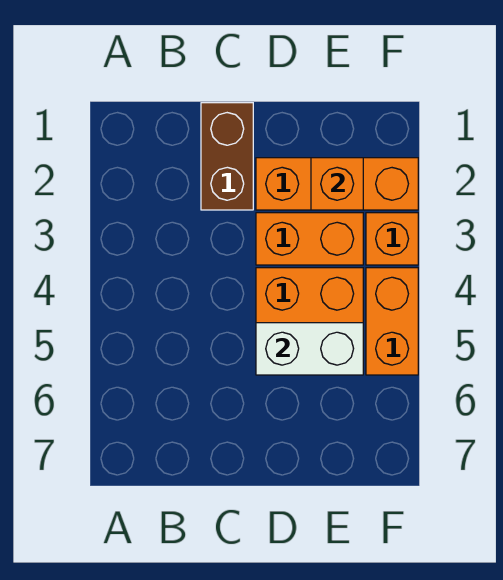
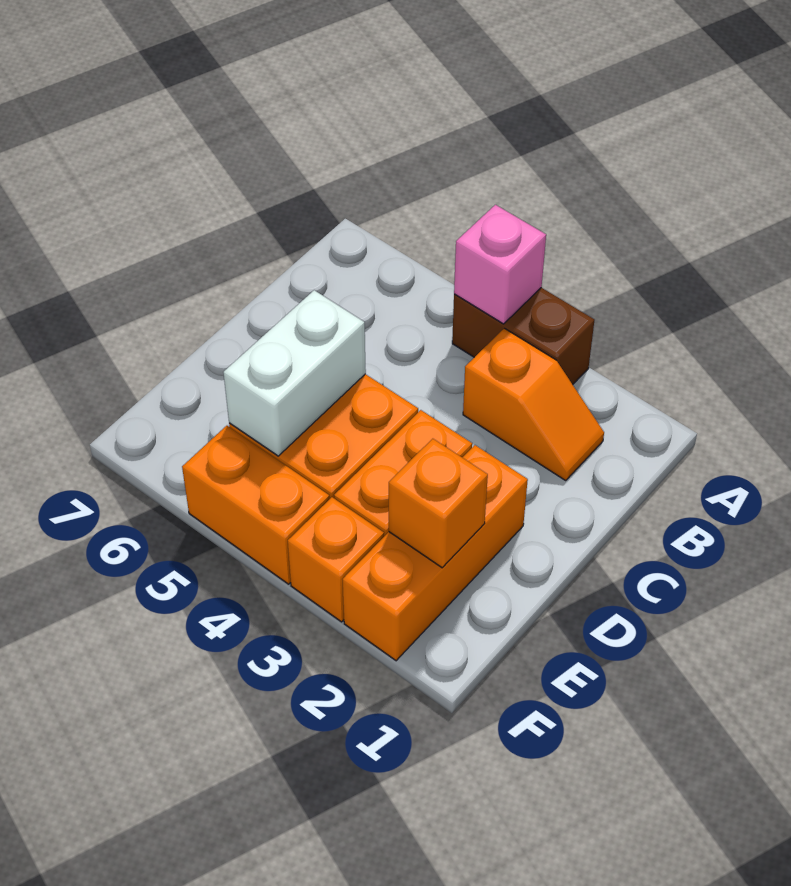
none -> pink brick A4 level 2
none -> orange slope B2:B3 level 1 top 3
brown brick C1:C2 level 1 -> brown brick A3:A4 level 1

